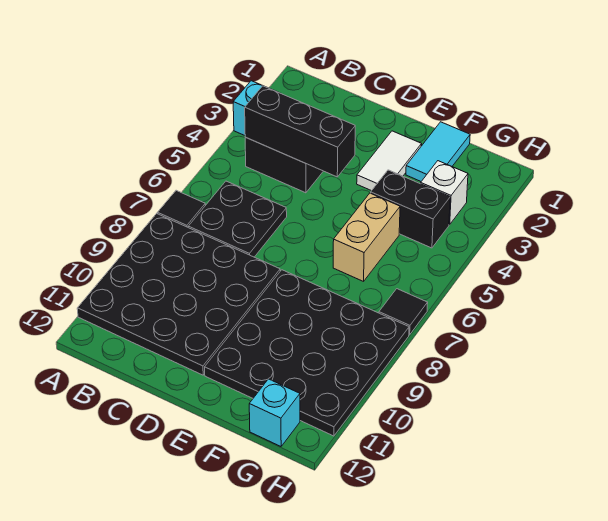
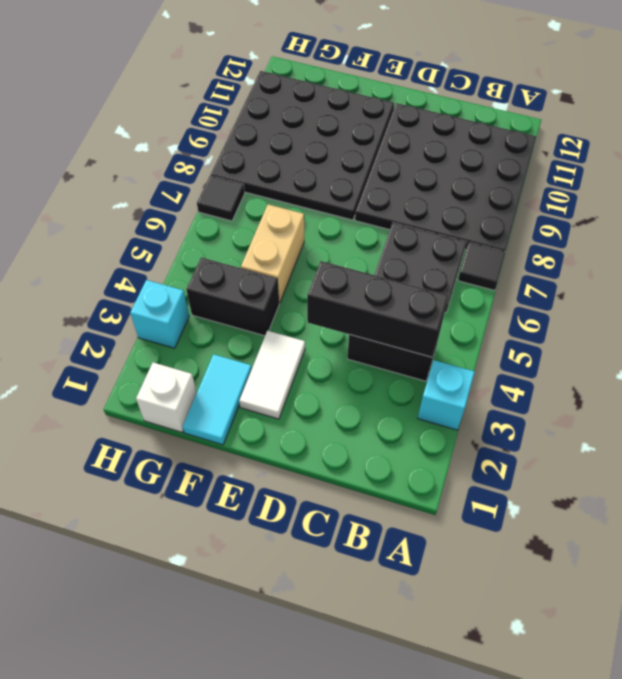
white brick G3 level 1 -> white brick G1 level 1
cyan brick G12 level 1 -> cyan brick H3 level 1

